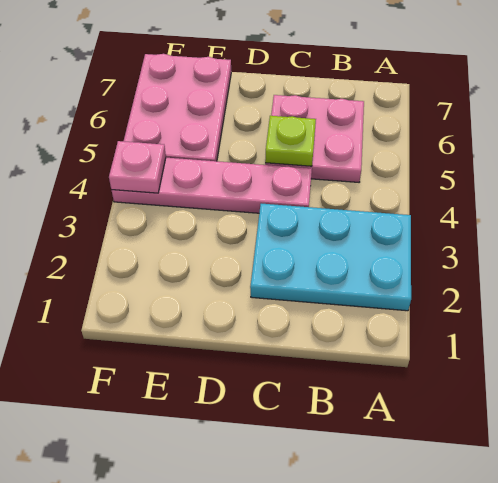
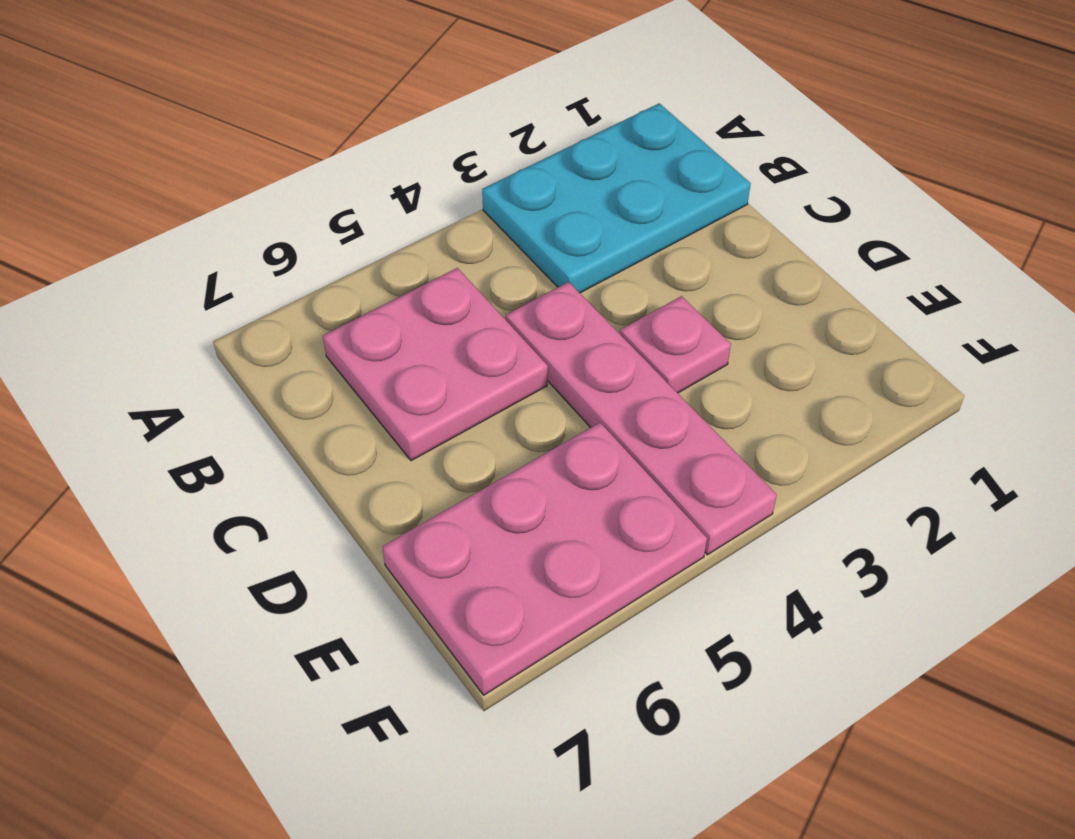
cyan plate A2:C3 level 1 -> cyan plate A1:B3 level 1
lime plate C5 level 2 -> none
pink plate F4 level 2 -> pink plate D3 level 1

